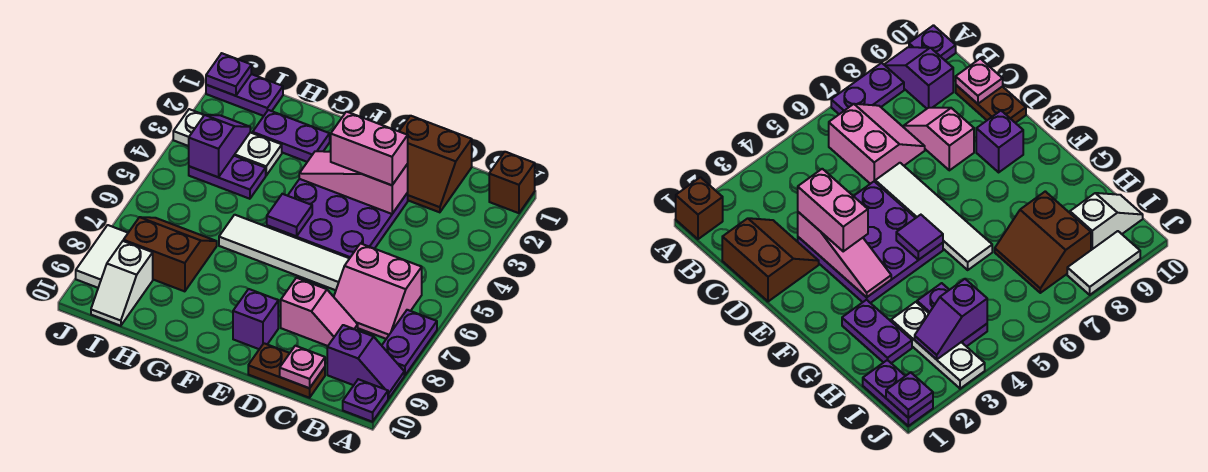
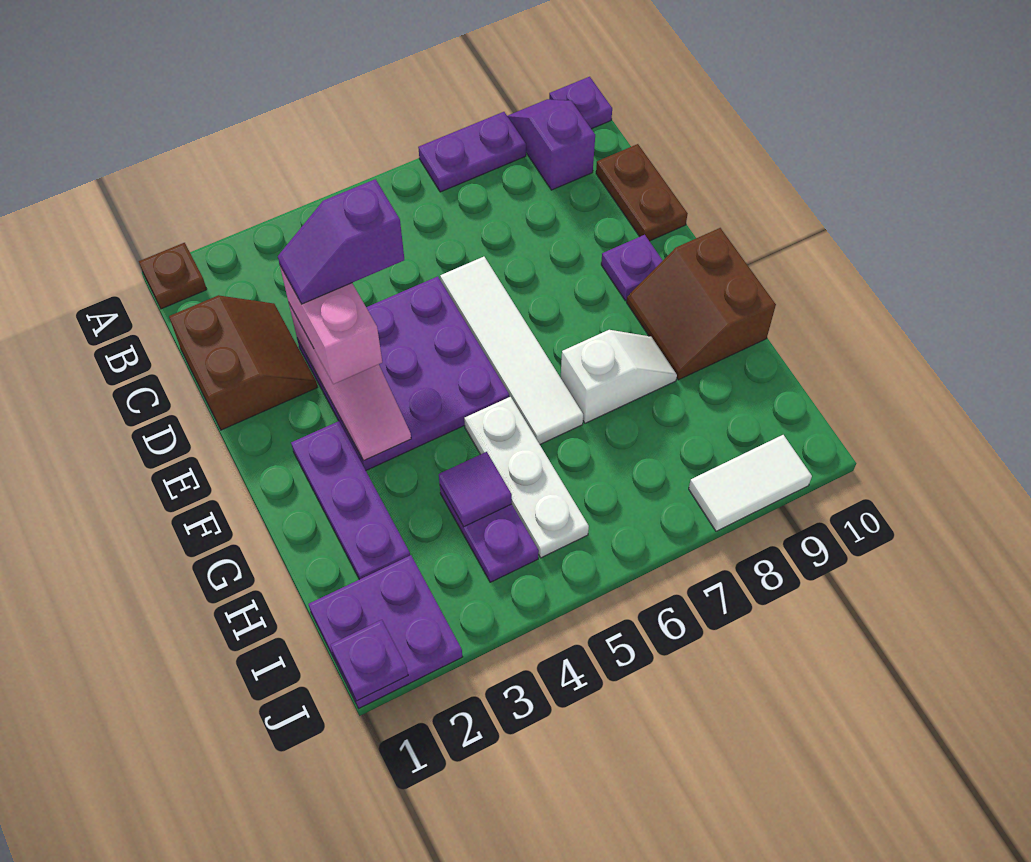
brown brick A1 level 1 -> brown plate A1 level 1
pink slope B6:C7 level 1 top 6 -> none
pink slope C8:D8 level 1 top D -> none
pink plate C10 level 2 -> none
purple brick E9 level 1 -> purple plate E9 level 1
purple tile F5 level 2 -> purple tile H4 level 2
purple plate G2:H2 level 1 -> purple plate F2:H2 level 1
white plate H3:J3 level 1 -> white plate G5:I5 level 1
brown slope H7:I8 level 1 top 8 -> brown slope F9:G10 level 1 top 10
purple plate I1:J1 level 1 -> purple plate I1:J2 level 1
purple slope I3:I4 level 2 top 4 -> purple slope D3:D4 level 4 top 4
white slope I9:I10 level 1 top 9 -> white slope G7:G8 level 1 top 7

